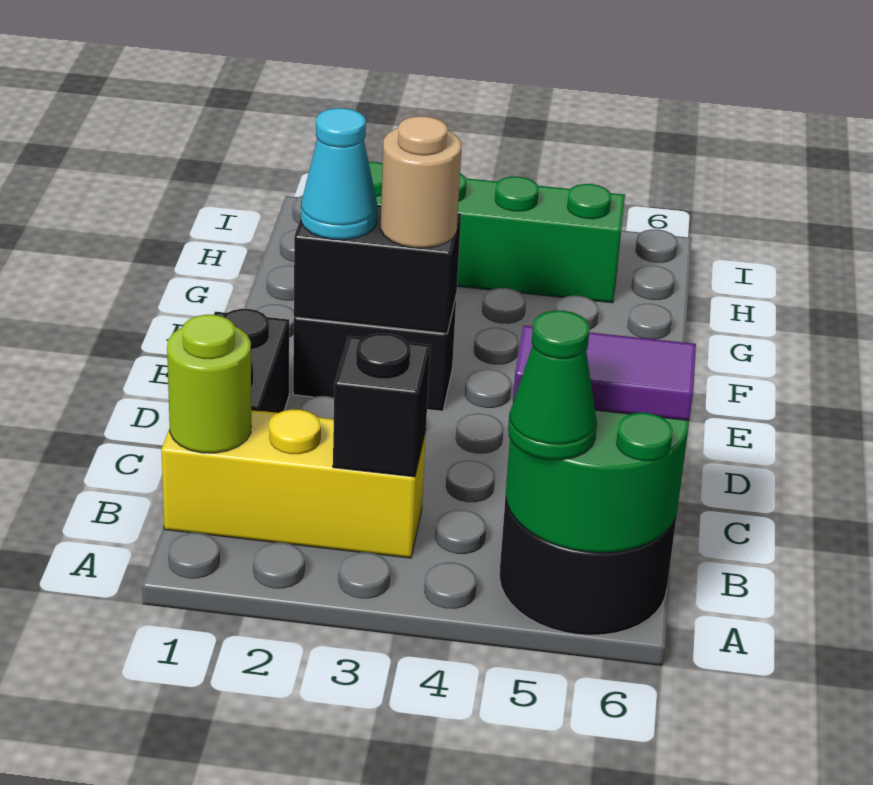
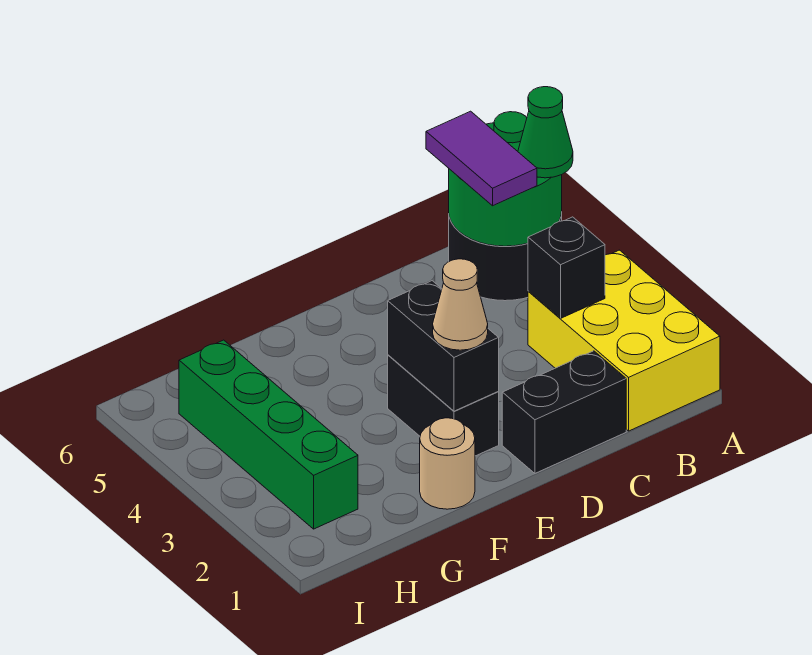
yellow brick B1:B3 level 1 -> yellow brick A1:B3 level 1
lime round brick B1 level 2 -> none
cyan cone E2 level 3 -> tan cone E2 level 3
tan round brick E3 level 3 -> tan round brick F1 level 1

